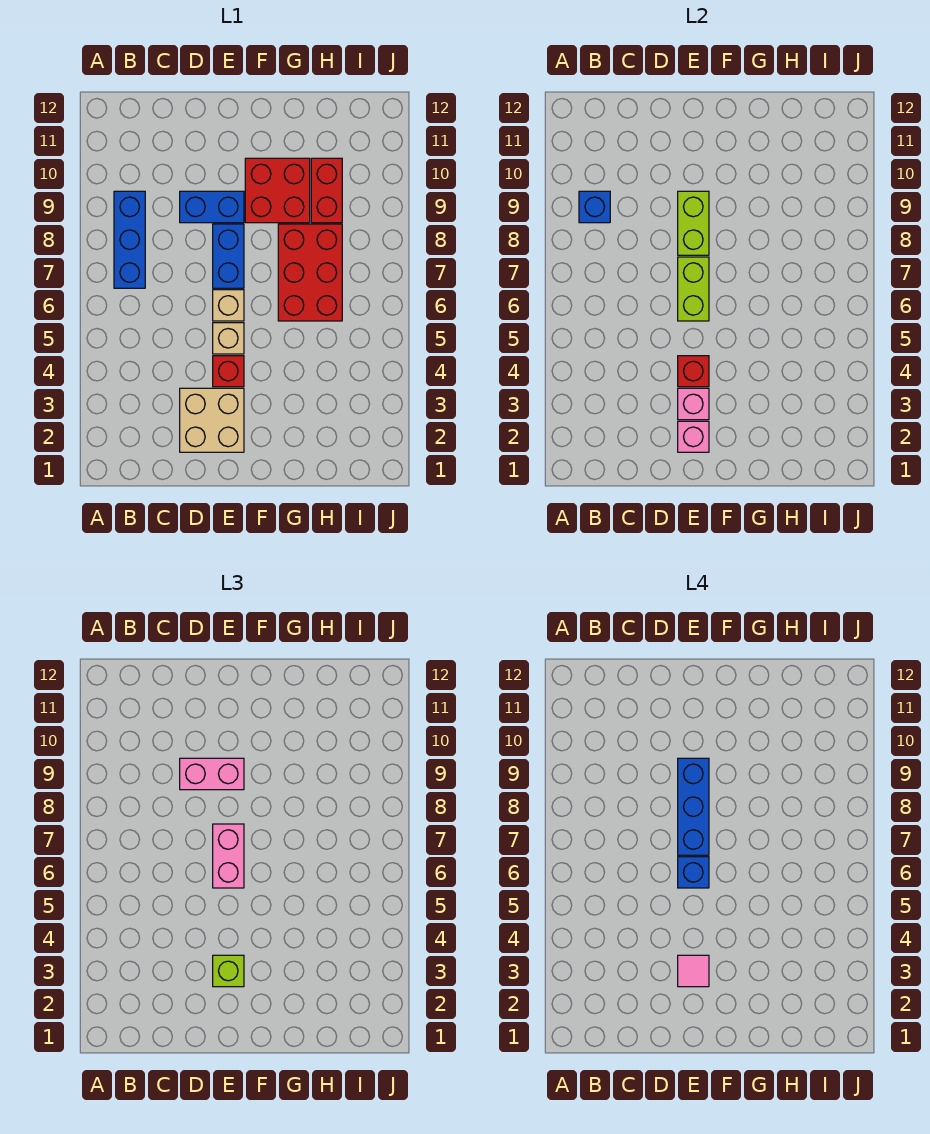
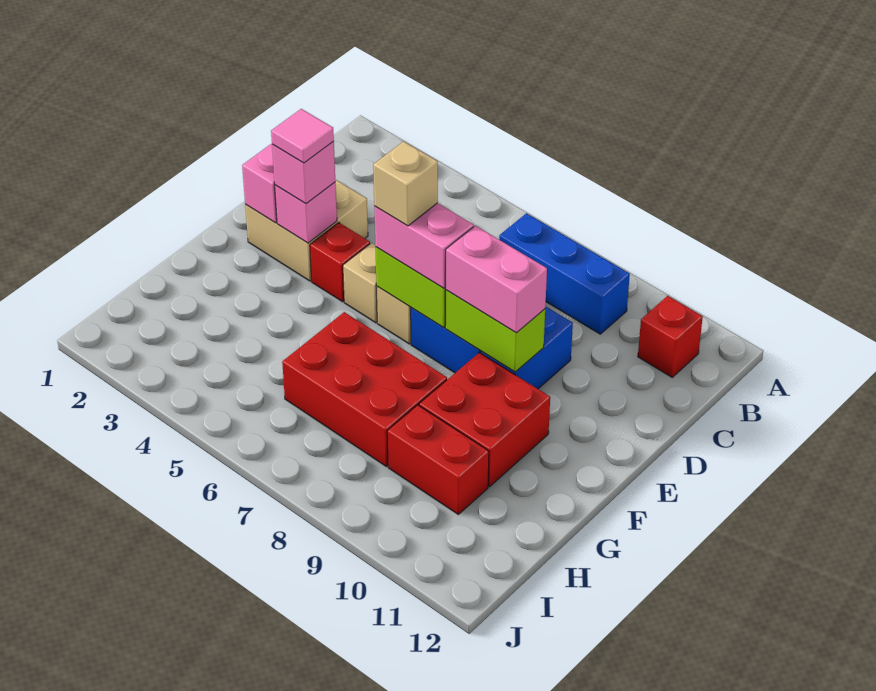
blue brick B9 level 2 -> none
pink brick D9:E9 level 3 -> pink brick E8:E9 level 3
lime brick E3 level 3 -> pink brick E3 level 3
red brick E4 level 2 -> red brick B11 level 1
blue brick E6 level 4 -> tan brick E6 level 4
blue brick E7:E9 level 4 -> none

